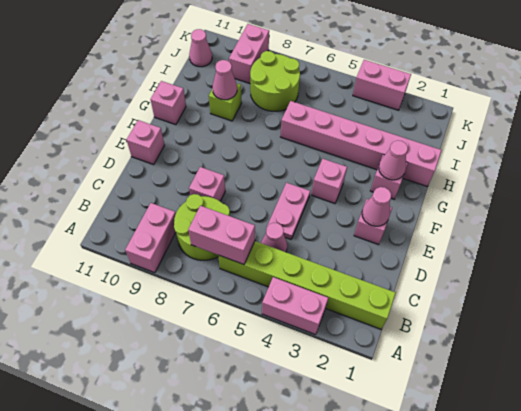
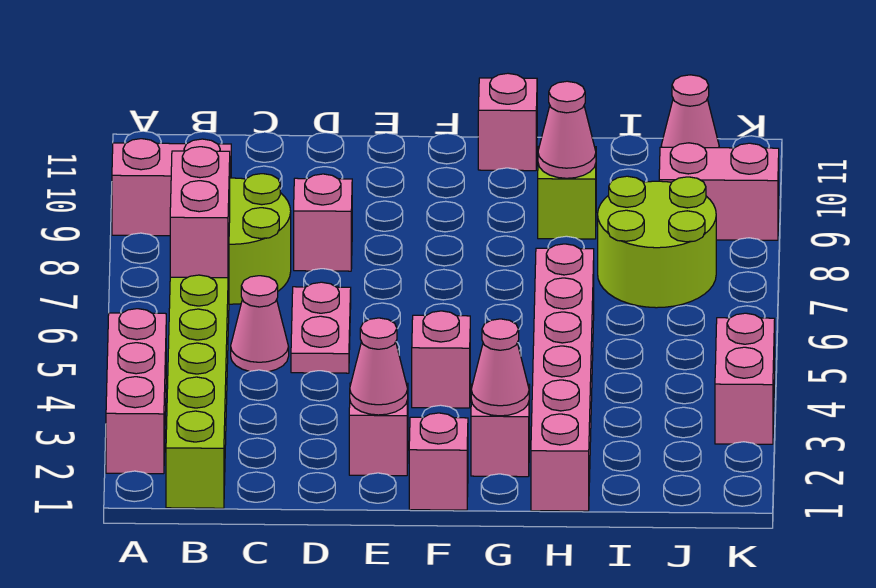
pink brick A3:A4 level 1 -> pink brick A2:A4 level 1
pink plate D5:E5 level 1 -> pink plate D5:D6 level 1
pink brick E11 level 1 -> pink brick F1 level 1

